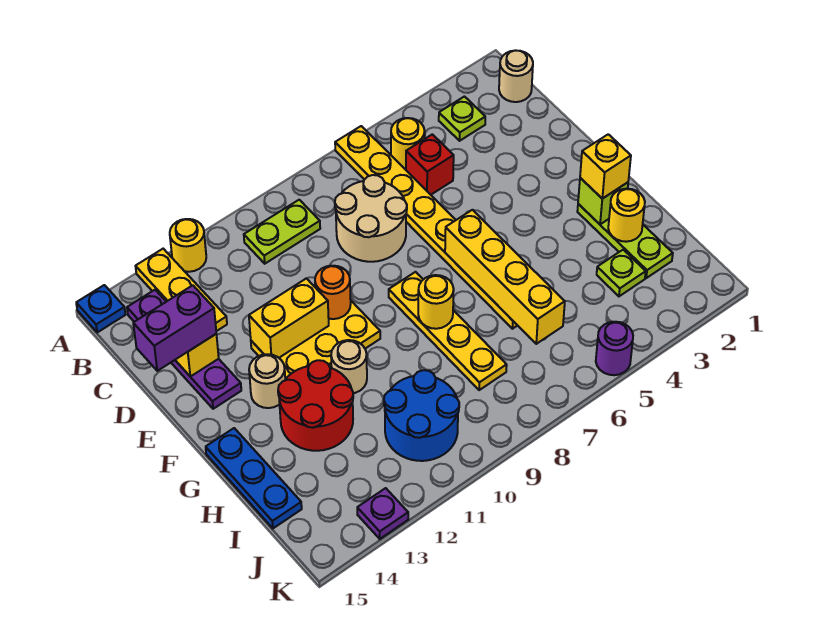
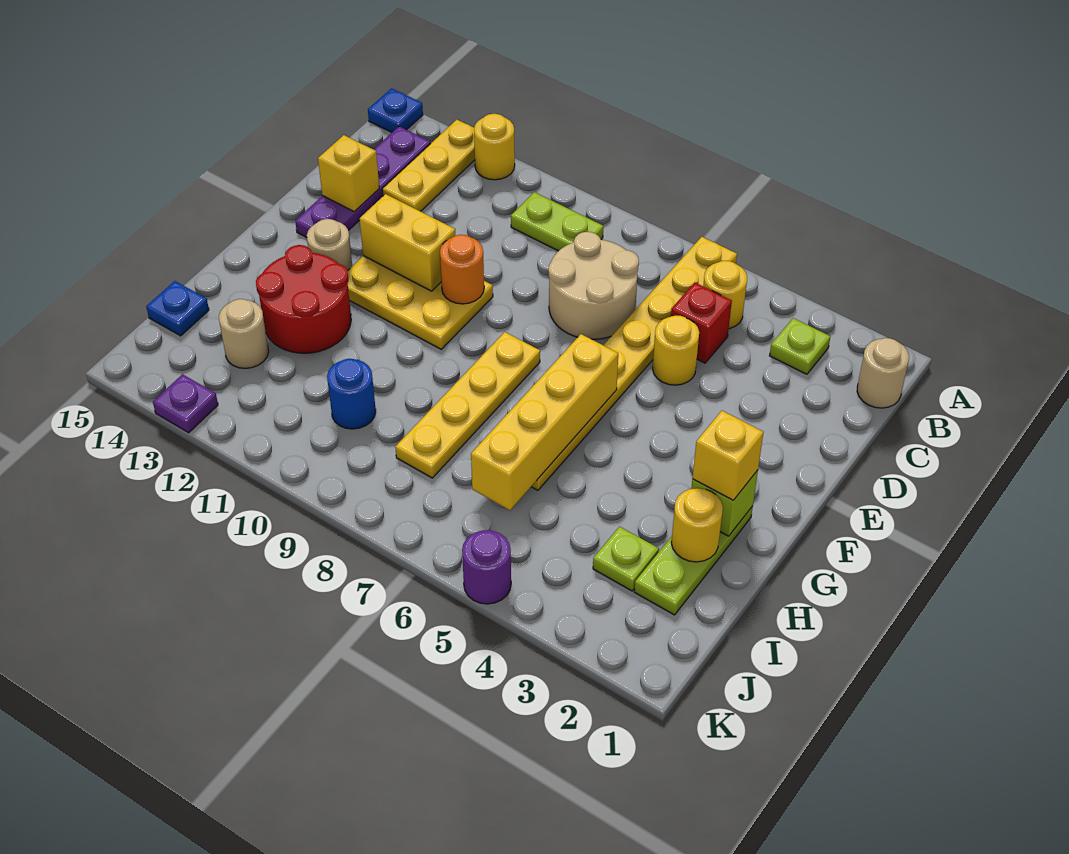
purple brick D14:D15 level 3 -> none
yellow round brick G8 level 2 -> yellow round brick D5 level 1
tan round brick G11 level 1 -> tan round brick I13 level 1
blue plate G15:I15 level 1 -> blue plate I15 level 1
blue round brick I10:J11 level 1 -> blue round brick I10 level 1

